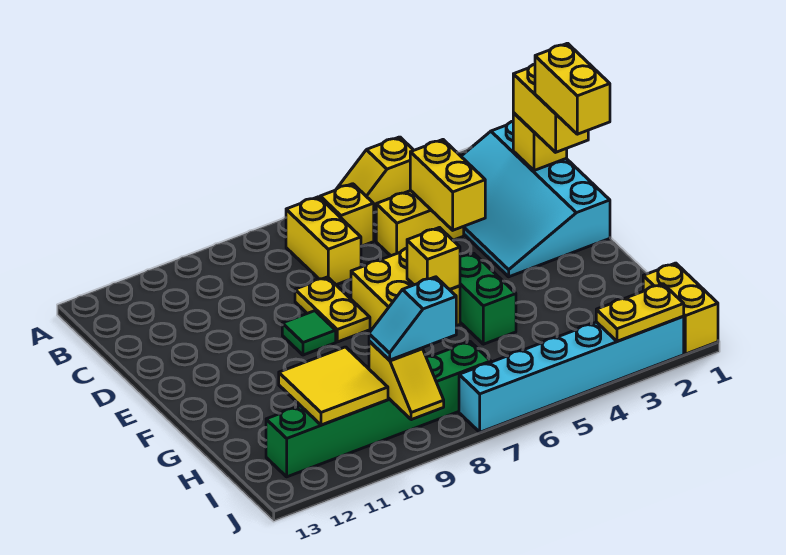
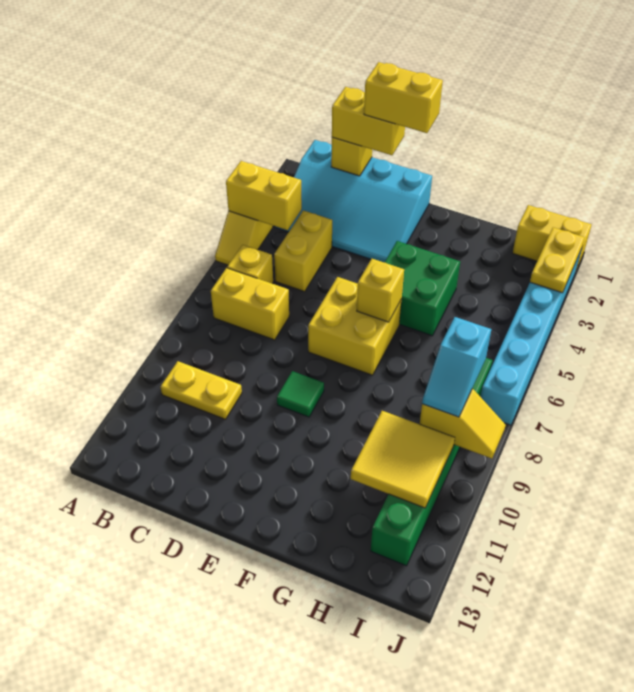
yellow brick C4:D4 level 2 -> yellow brick A4:B4 level 2
yellow plate D8:E8 level 1 -> yellow plate B10:C10 level 1
green brick F5:G5 level 1 -> green brick F4:G5 level 1

